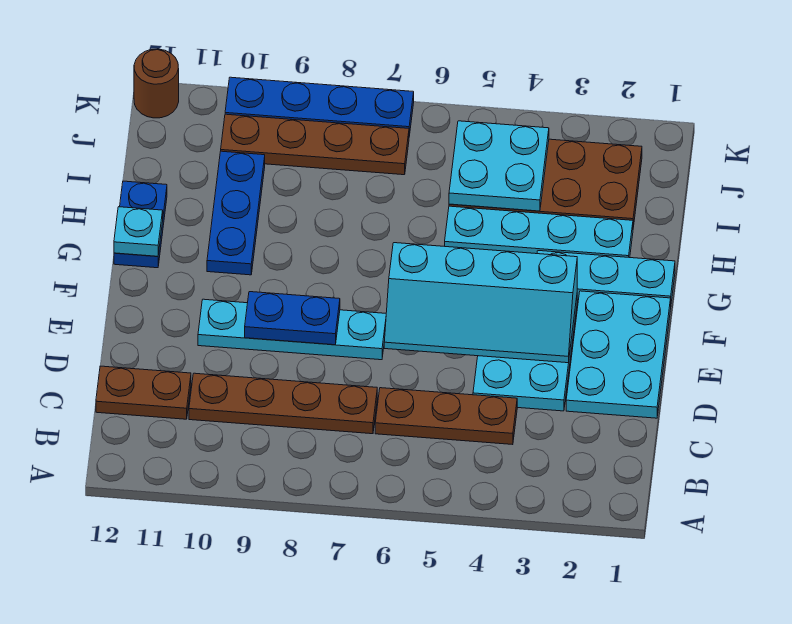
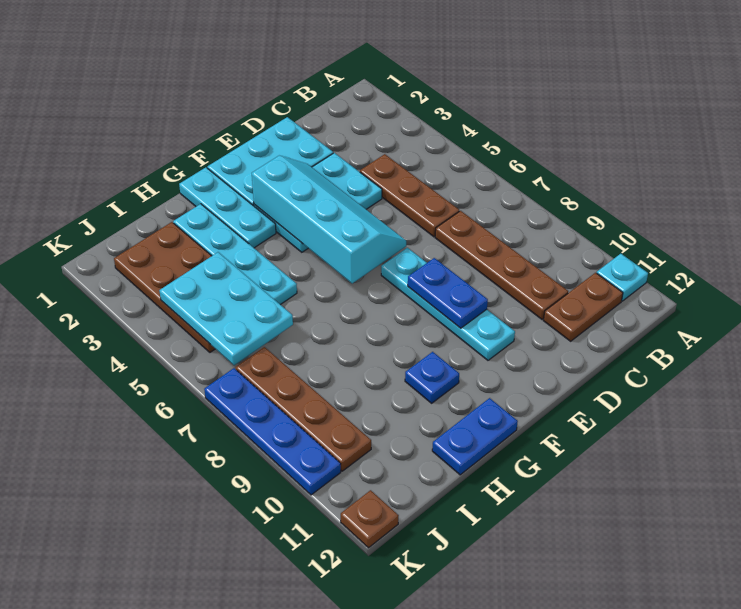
brown plate C11:C12 level 1 -> brown plate B11:C11 level 1
blue plate G10:I10 level 1 -> blue plate G10 level 1
cyan plate G12 level 2 -> cyan plate A11 level 1
cyan plate I4:J5 level 2 -> cyan plate I4:J6 level 2
brown round brick K12 level 1 -> brown plate K12 level 1

